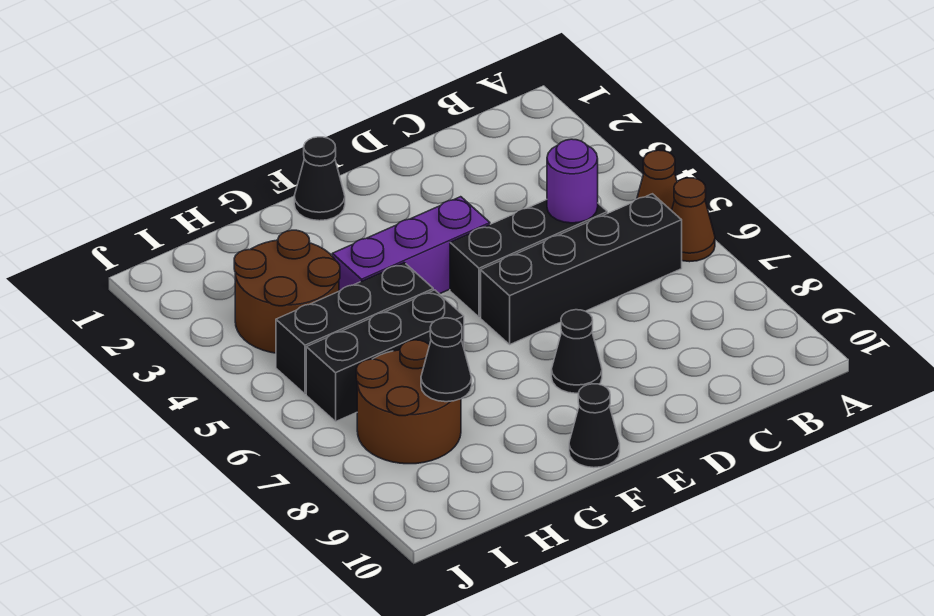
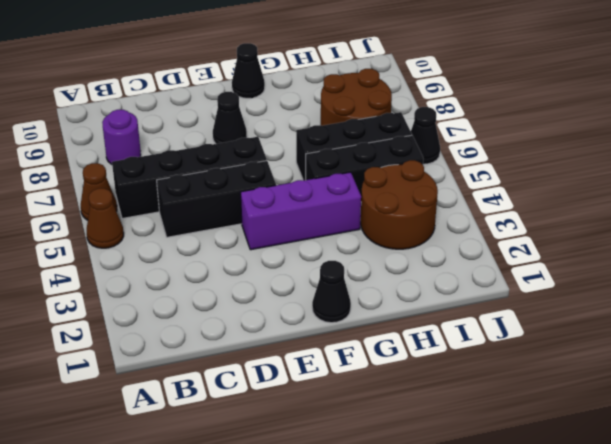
purple round brick C5 level 2 -> purple round brick B8 level 1
black cone H8 level 2 -> black cone J6 level 1

